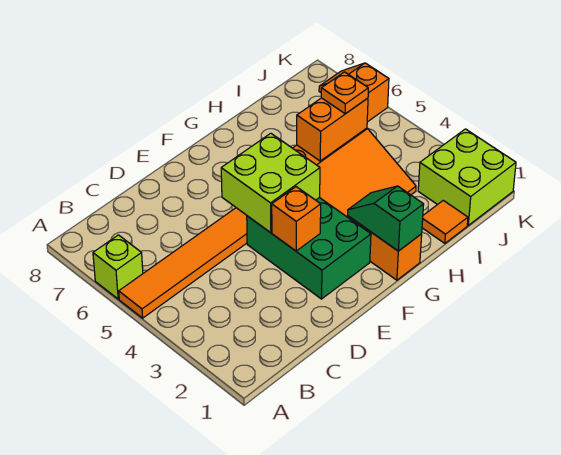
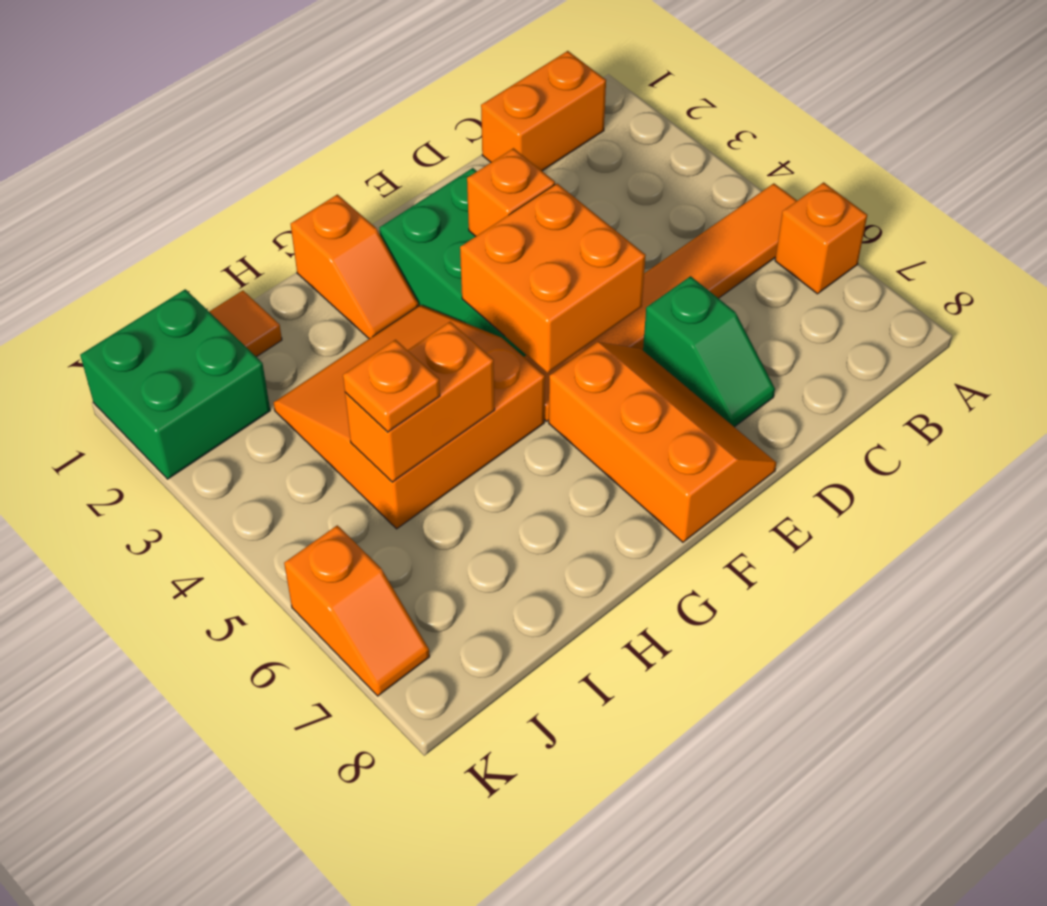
lime brick A6 level 1 -> orange brick A6 level 1
none -> orange brick B1:C1 level 1
lime brick E4:F5 level 2 -> orange brick E4:F5 level 2
none -> orange slope E6:F8 level 1 top F
green slope G1:G2 level 2 top 1 -> green slope D6:D7 level 1 top 6
lime brick J1:K2 level 1 -> green brick J1:K2 level 1

